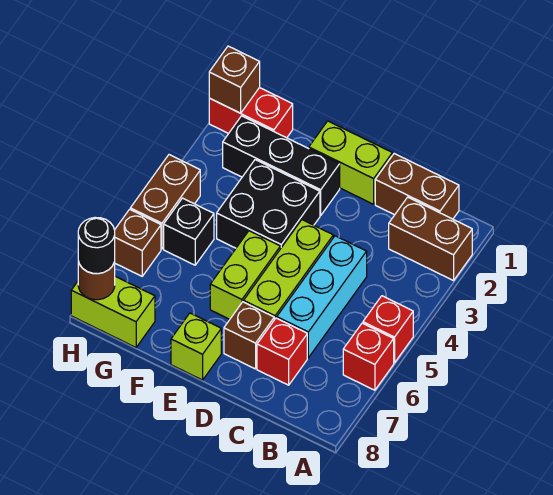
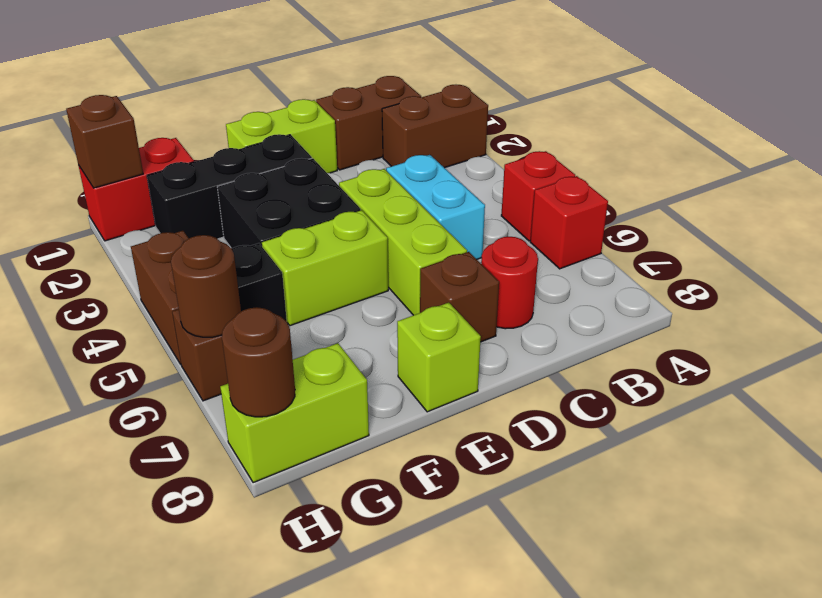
cyan brick C4:C6 level 1 -> cyan brick C4:C5 level 1
red brick C7 level 1 -> red round brick C7 level 1
lime brick E5:E6 level 1 -> lime brick E5:F5 level 1
none -> brown round brick H6 level 2
black round brick H8 level 3 -> none

